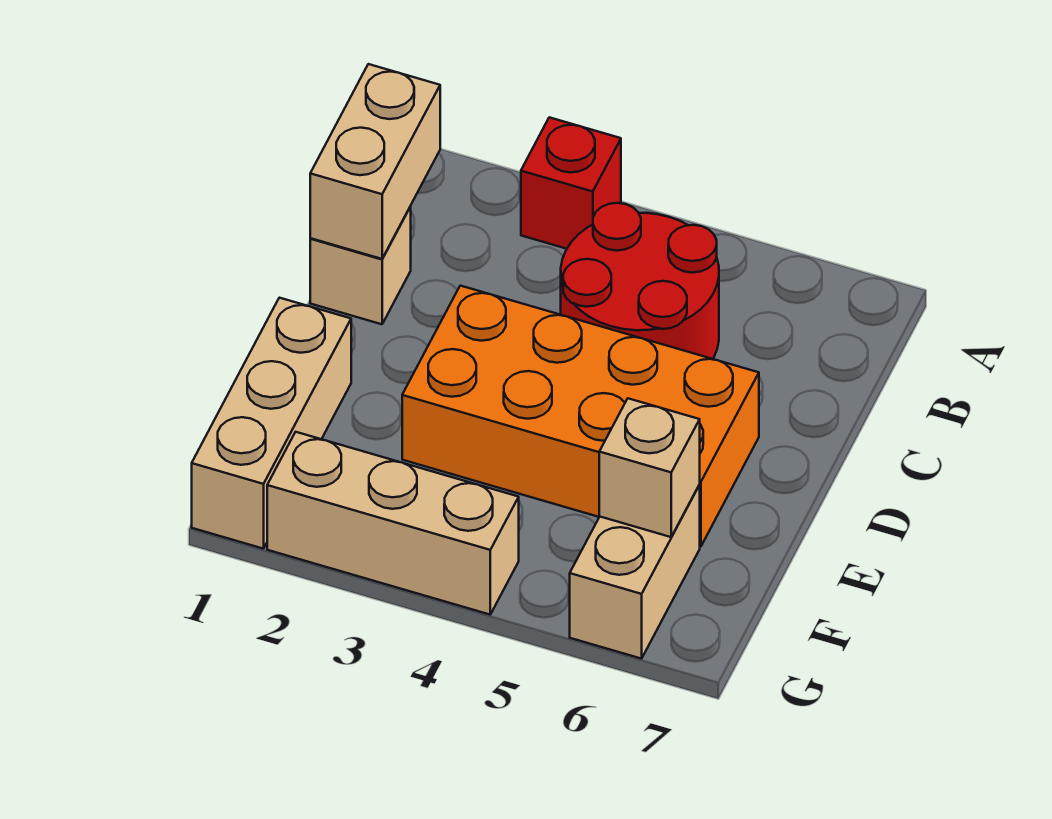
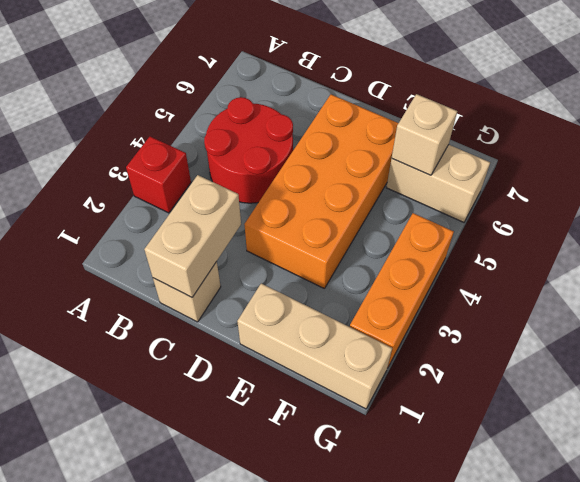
tan brick B1:C1 level 2 -> tan brick C1:C2 level 2
tan brick G2:G4 level 1 -> orange brick G2:G4 level 1

